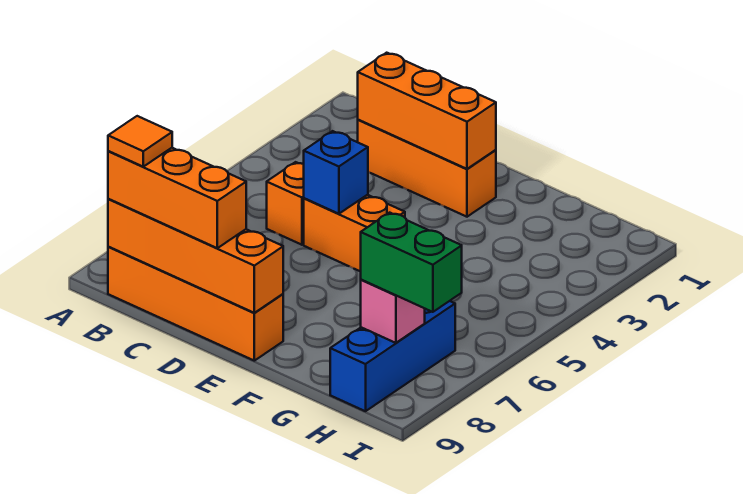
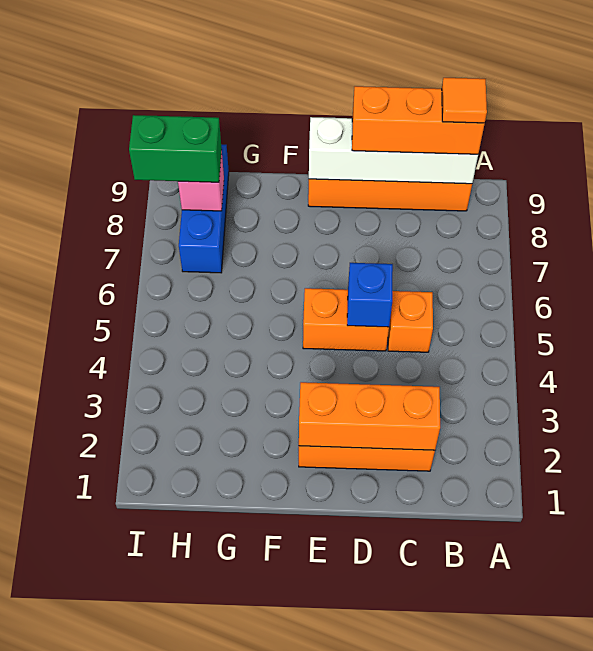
orange brick B9:E9 level 2 -> white brick B9:E9 level 2

